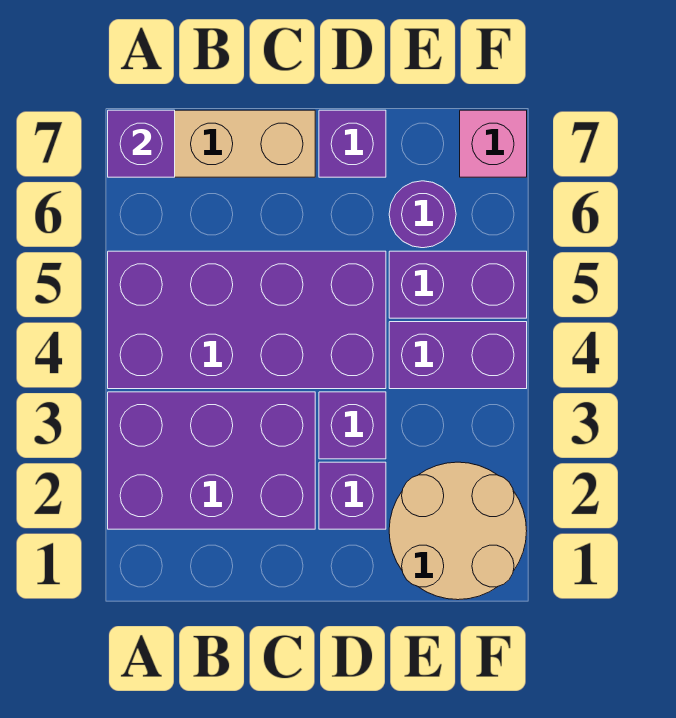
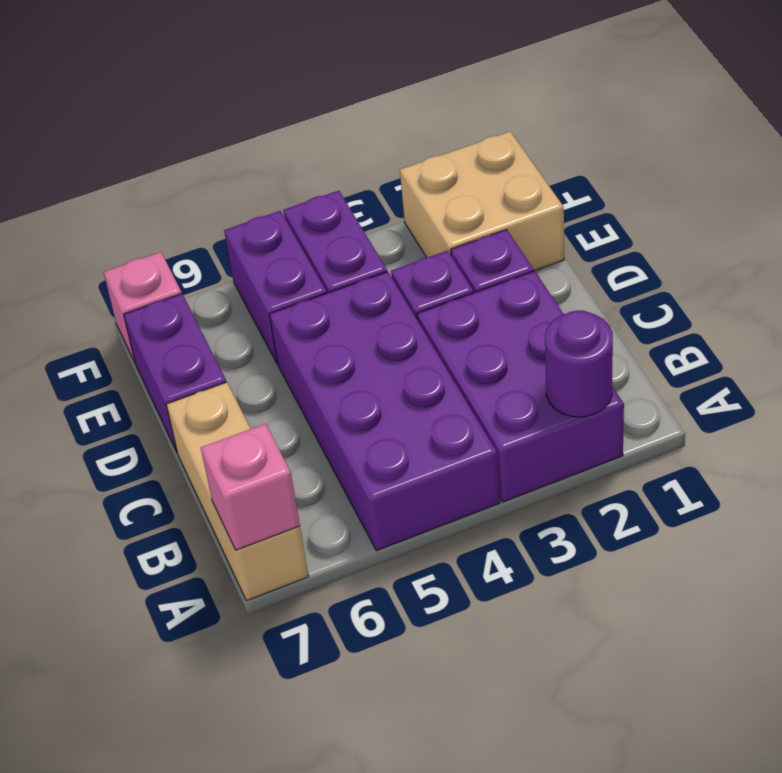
purple brick A7 level 2 -> pink brick A7 level 2
purple brick D7 level 1 -> purple brick D7:E7 level 1
tan round brick E1:F2 level 1 -> tan brick E1:F2 level 1
purple round brick E6 level 1 -> purple round brick A2 level 2

